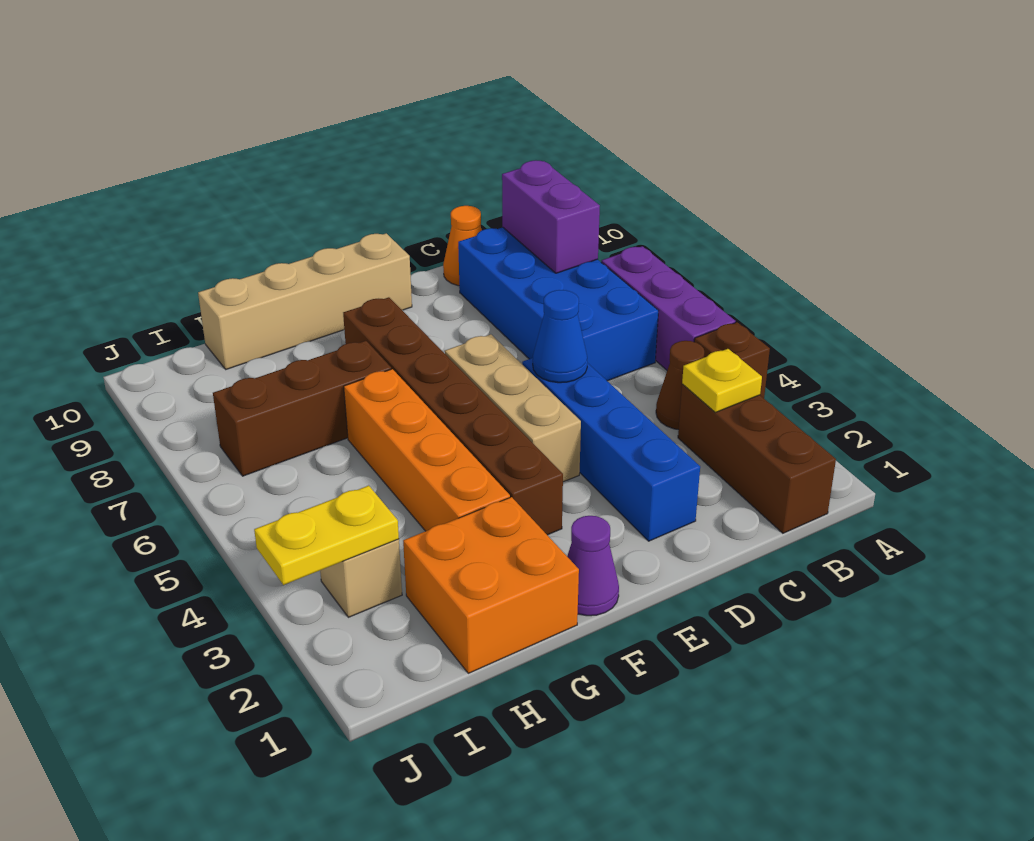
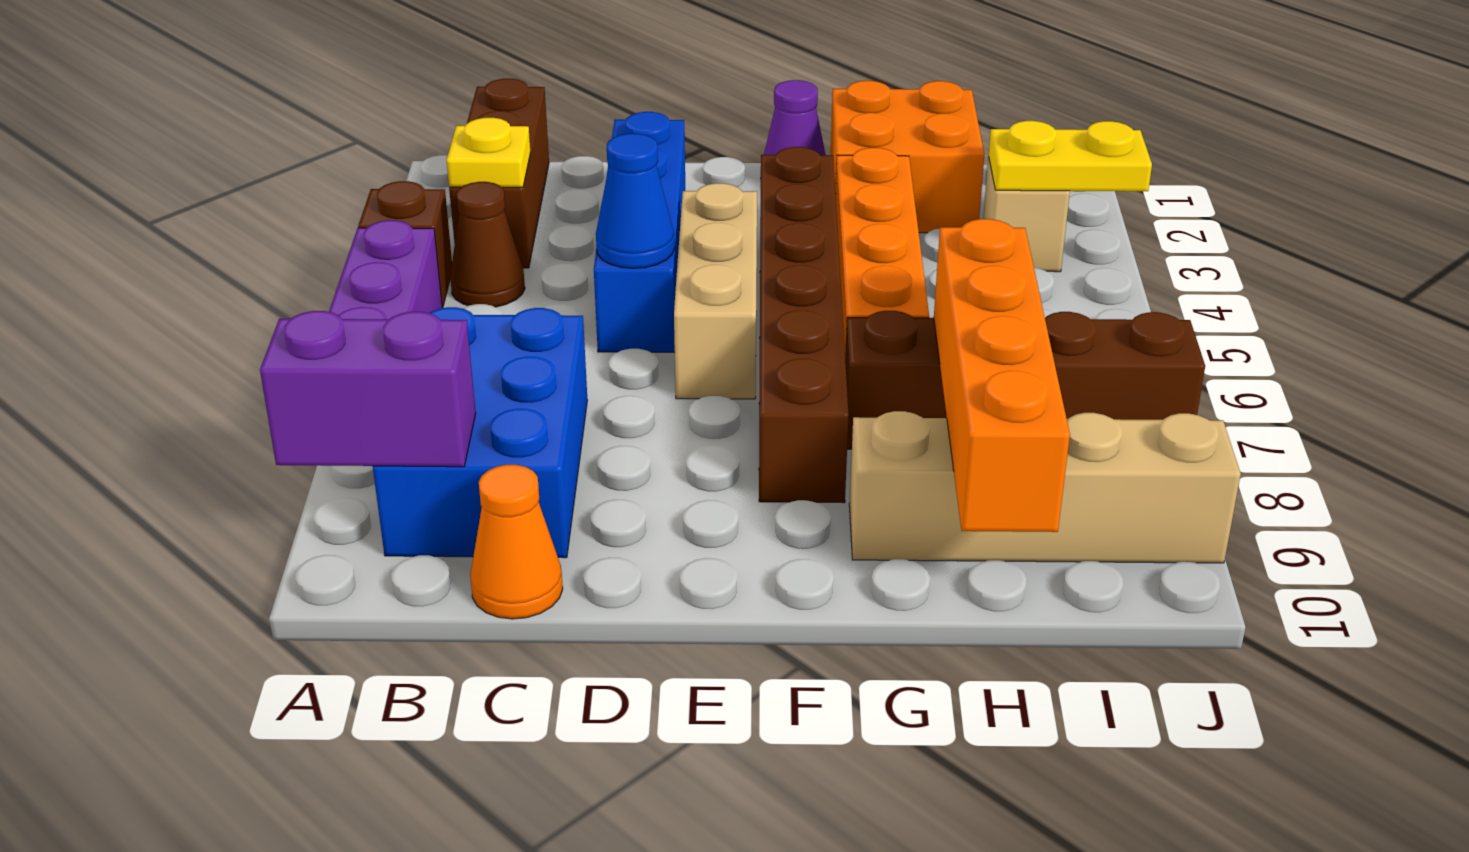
blue brick B6:C9 level 1 -> blue brick B7:C9 level 1
purple brick B8:B9 level 2 -> purple brick A9:B9 level 2
tan brick E10:H10 level 1 -> tan brick G9:J9 level 1
brown brick G7:I7 level 1 -> brown brick G7:J7 level 1
none -> orange brick H7:H10 level 2

